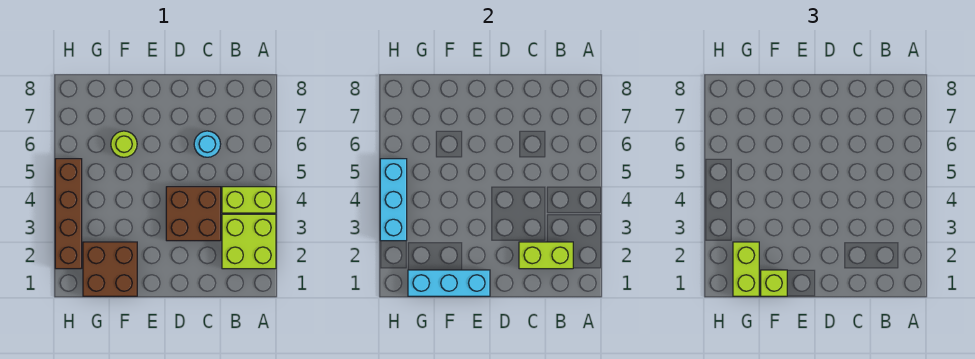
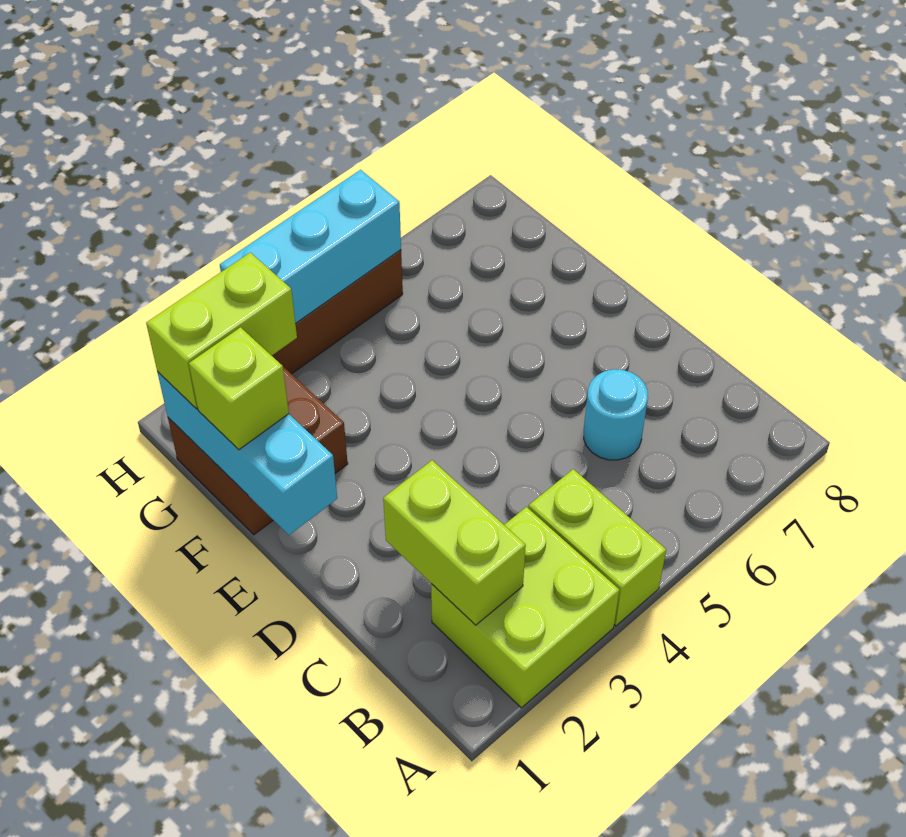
brown brick C3:D4 level 1 -> none
lime round brick F6 level 1 -> none

